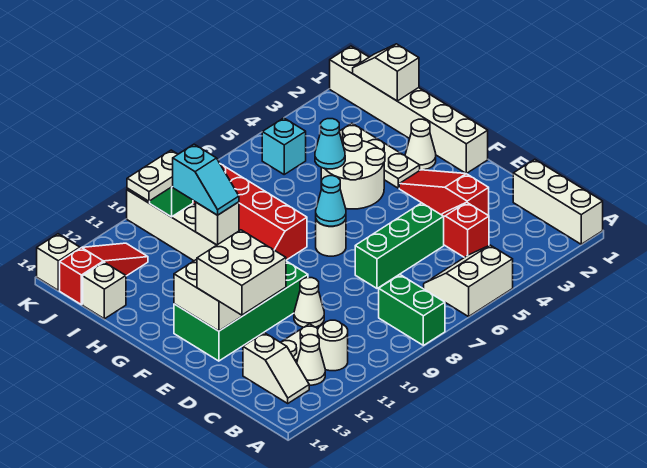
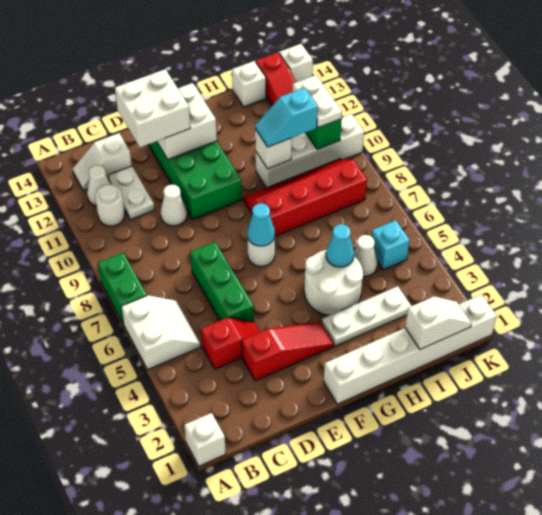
white brick A1:C1 level 1 -> white brick A1 level 1
green brick A8:B8 level 1 -> green brick A7:A8 level 1
white cone G2 level 1 -> white cone I5 level 1

